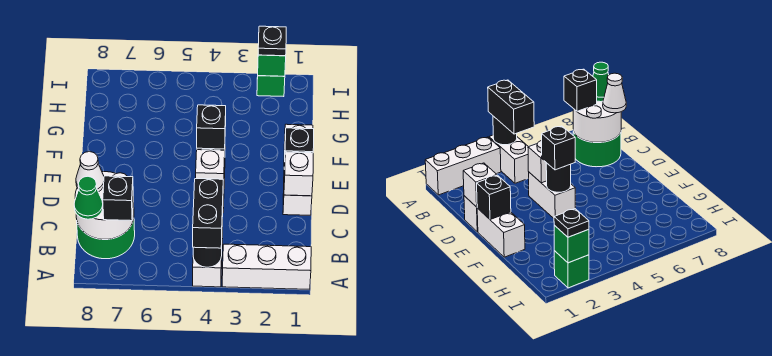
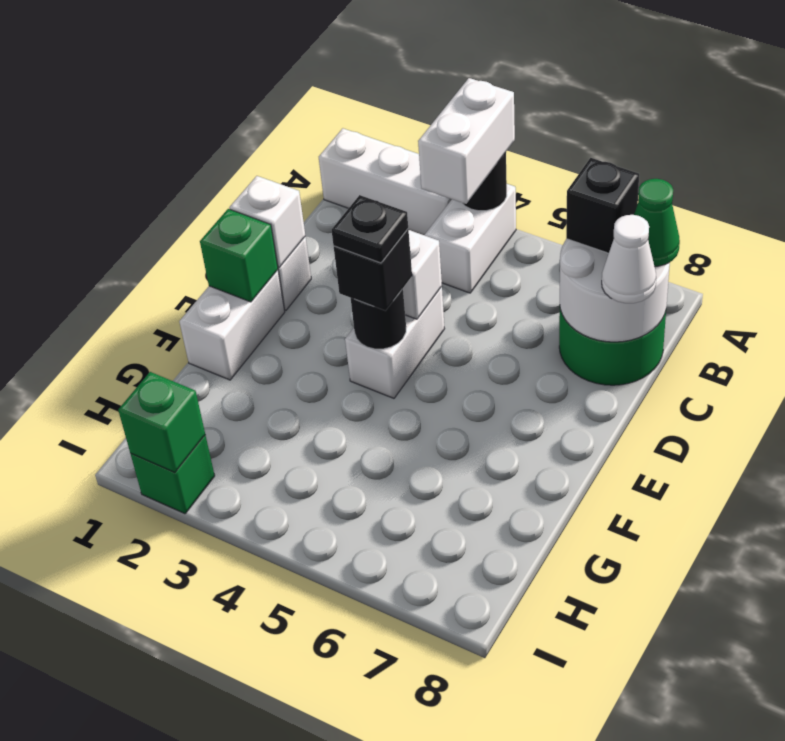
black brick A4:B4 level 3 -> white brick A4:B4 level 3
black brick E1 level 2 -> green brick E1 level 2
black plate I2 level 3 -> black plate E4 level 4

